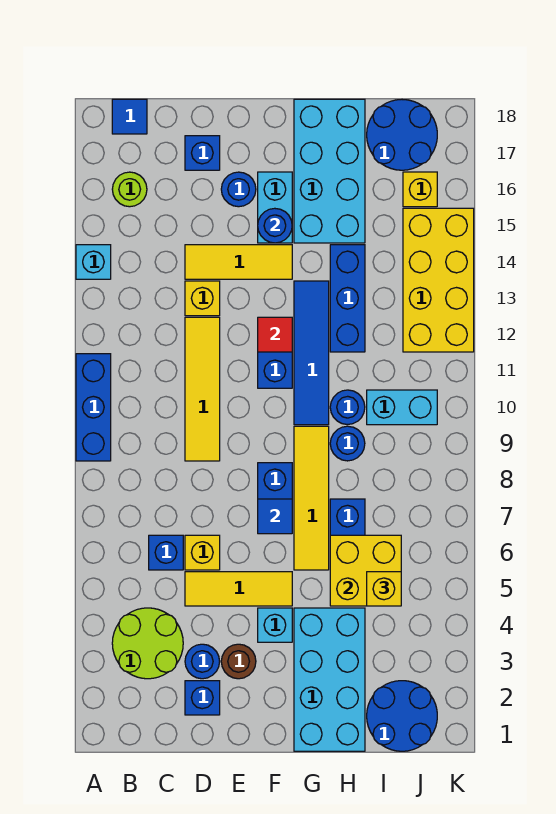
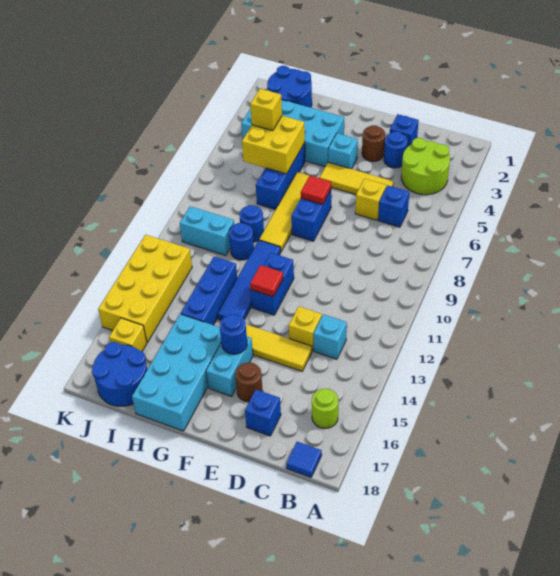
blue brick A9:A11 level 1 -> none
cyan brick A14 level 1 -> cyan brick C13 level 1
yellow tile D9:D12 level 1 -> none
blue round brick E16 level 1 -> brown round brick E16 level 1
blue tile F7 level 2 -> red tile F7 level 2
cyan brick G1:H4 level 1 -> cyan brick G3:J4 level 1

